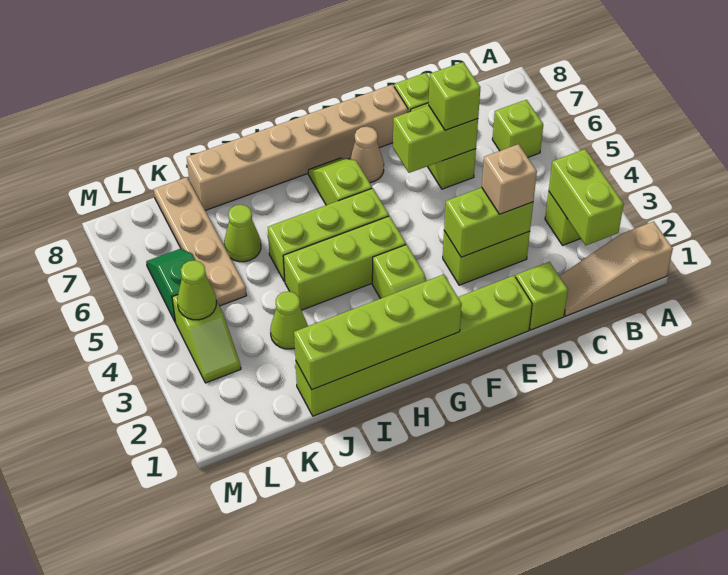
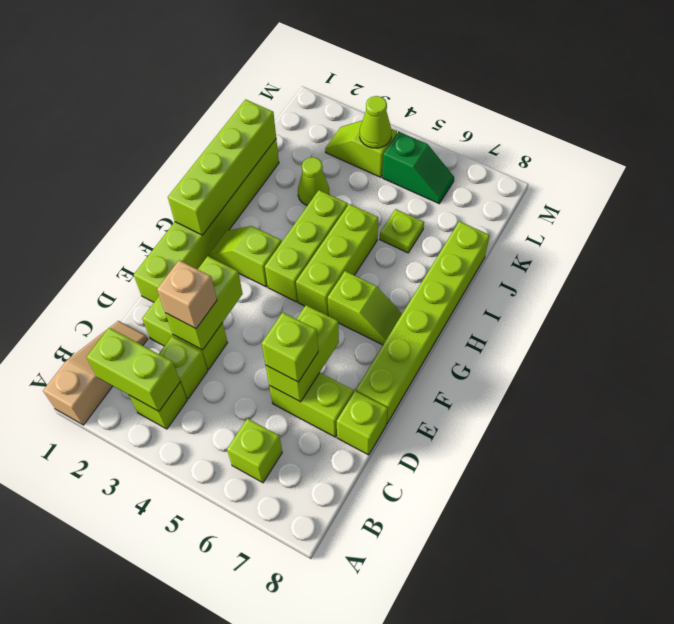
lime brick D1 level 1 -> lime brick C3 level 1
lime brick D3:E3 level 1 -> lime brick D2:D3 level 1
tan brick E8:J8 level 1 -> lime brick E8:J8 level 1
tan cone F7 level 1 -> none
lime cone J6 level 1 -> lime plate J6 level 1
tan plate K5:K8 level 1 -> none

